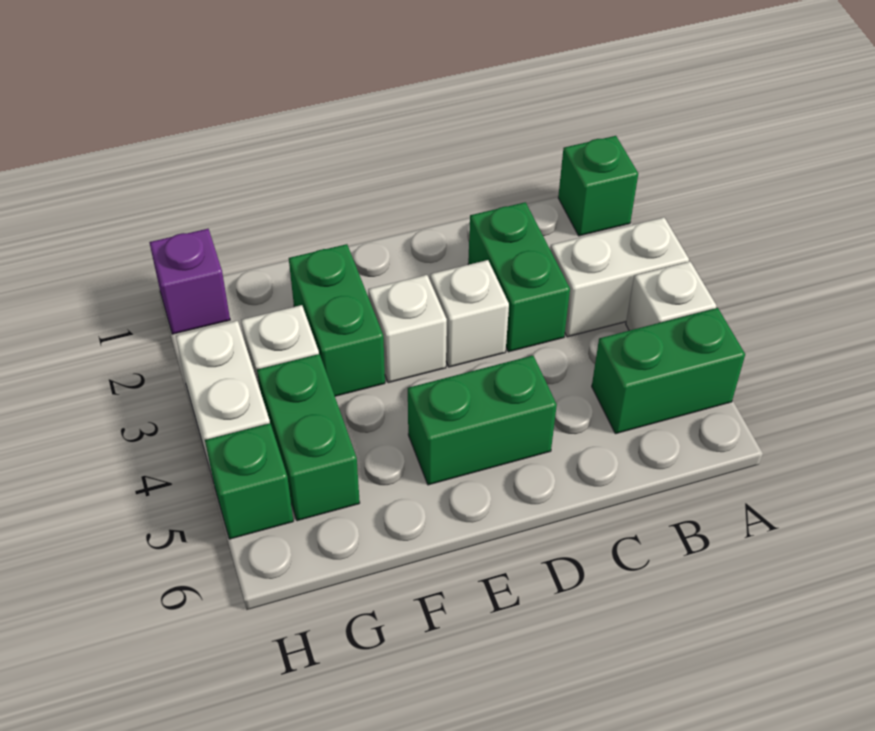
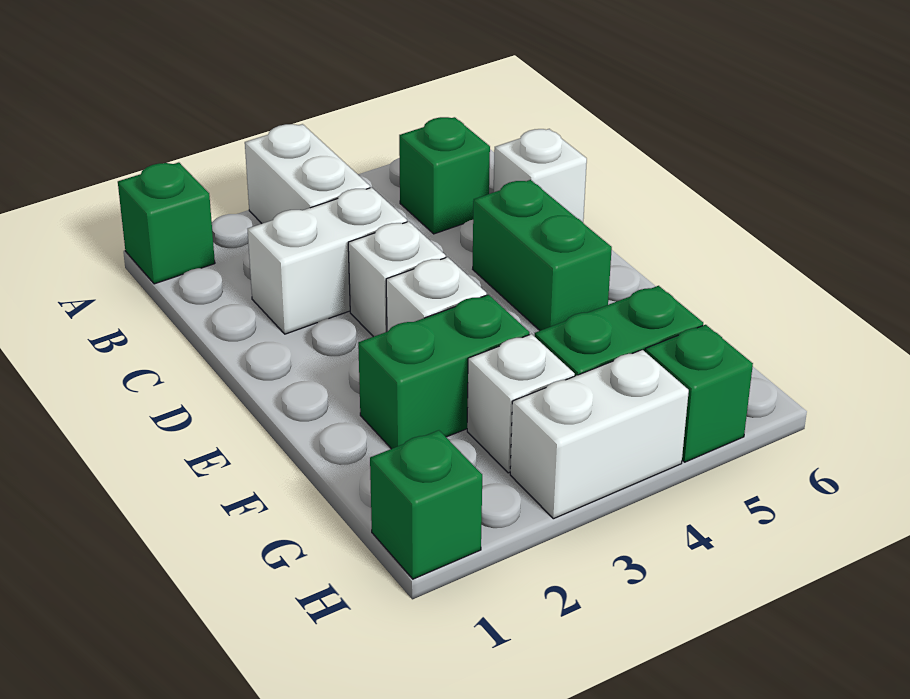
white brick A4 level 1 -> white brick C6 level 1
green brick A5:B5 level 1 -> green brick B5 level 1
green brick C2:C3 level 1 -> white brick C2:C3 level 1
purple brick H1 level 1 -> green brick H1 level 1

